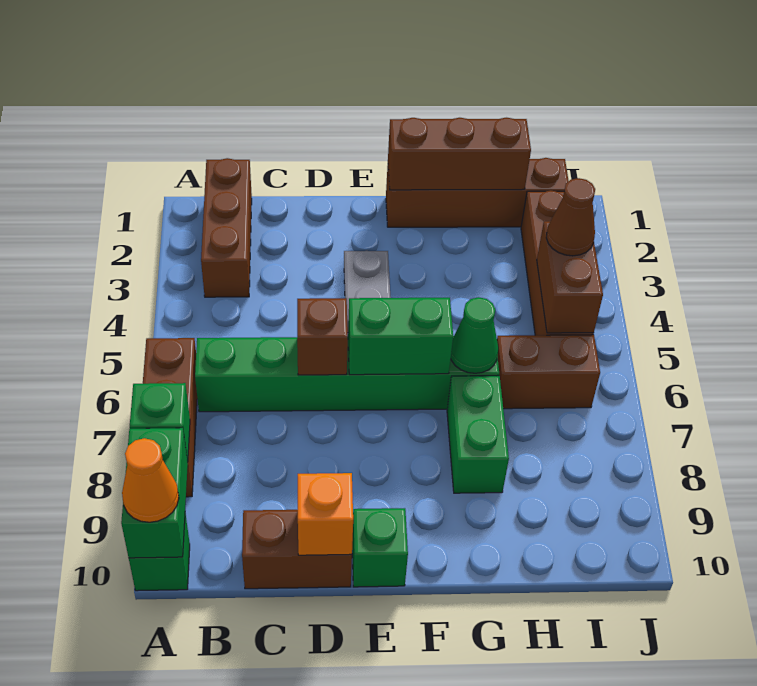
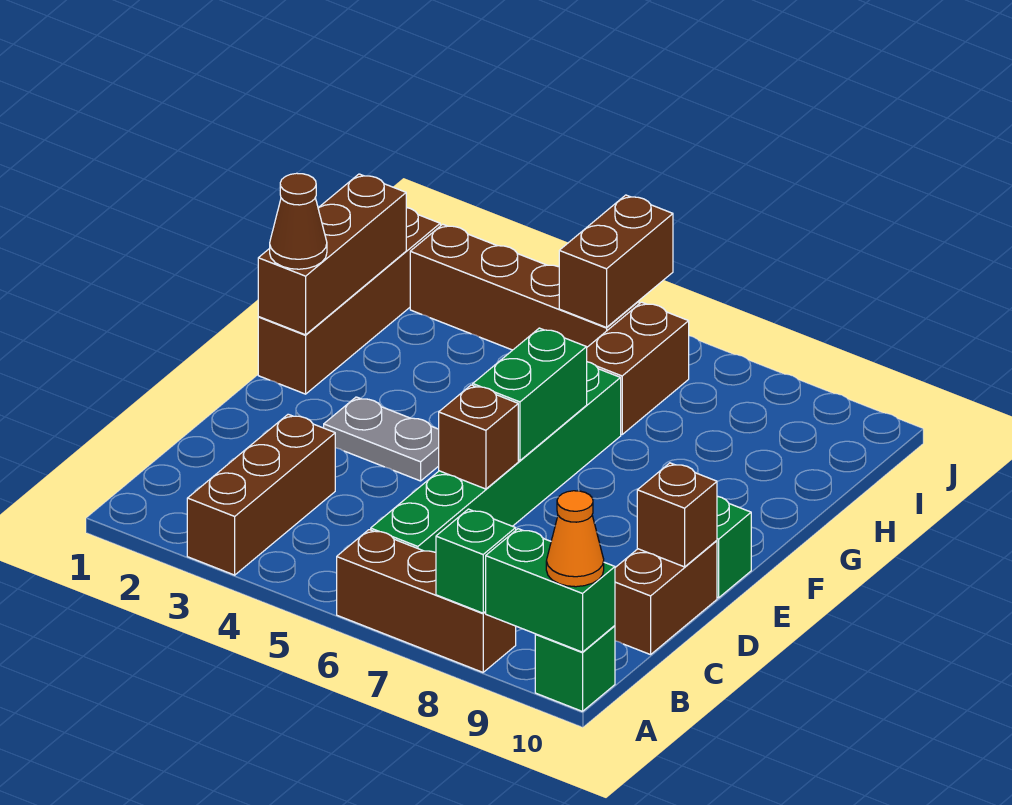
brown brick B1:B3 level 1 -> brown brick A3:C3 level 1
orange brick D10 level 2 -> brown brick D10 level 2
green cone G6 level 2 -> none
green brick G7:G8 level 1 -> none
brown brick I4:I5 level 2 -> brown brick I5:J5 level 2
brown cone I4 level 3 -> brown cone F1 level 3

